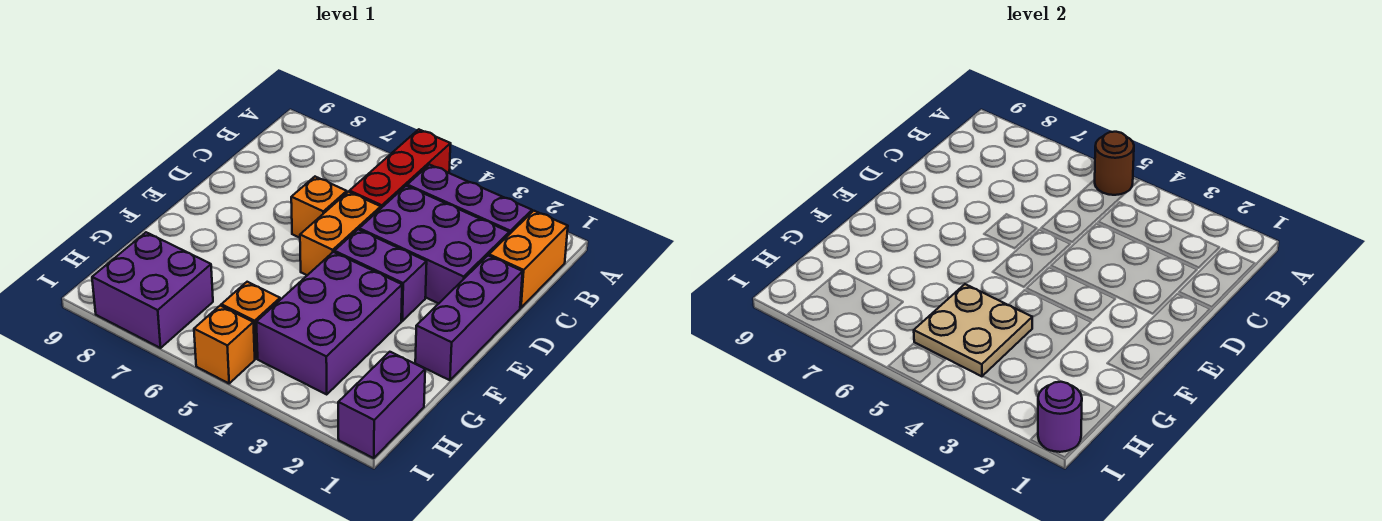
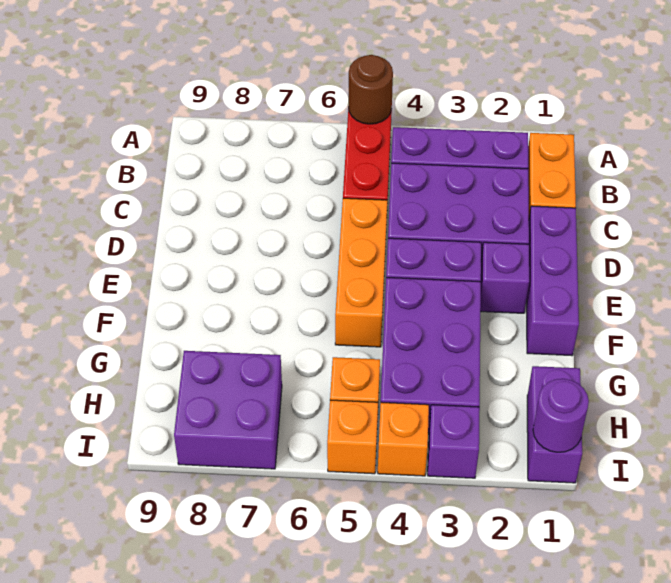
orange brick D5:E5 level 1 -> orange brick D5:F5 level 1
orange brick D6 level 1 -> orange brick I4 level 1
none -> purple brick E2 level 1
tan plate G4:H5 level 2 -> none
none -> purple brick I3 level 1

